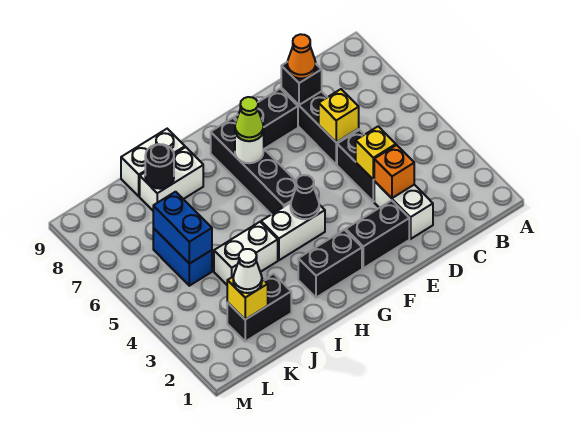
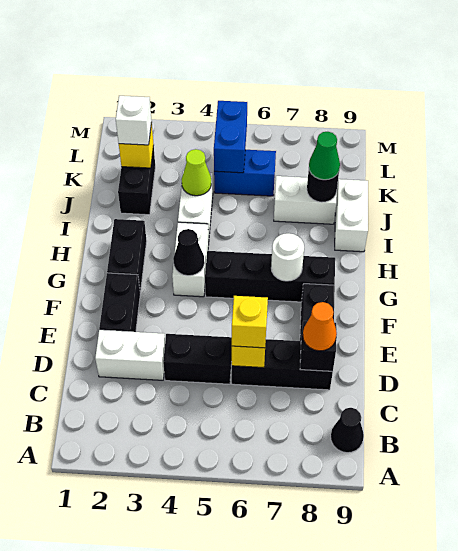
none -> black cone B9 level 1
orange brick D3 level 2 -> none
yellow brick D4 level 2 -> yellow brick D6 level 3
lime cone G7 level 3 -> lime cone J4 level 2
white brick I8:J8 level 1 -> white brick J7:J8 level 1
none -> green cone J8 level 3
white cone K2 level 3 -> white brick K2 level 3
blue brick K5:K6 level 2 -> blue brick K5:L5 level 2

